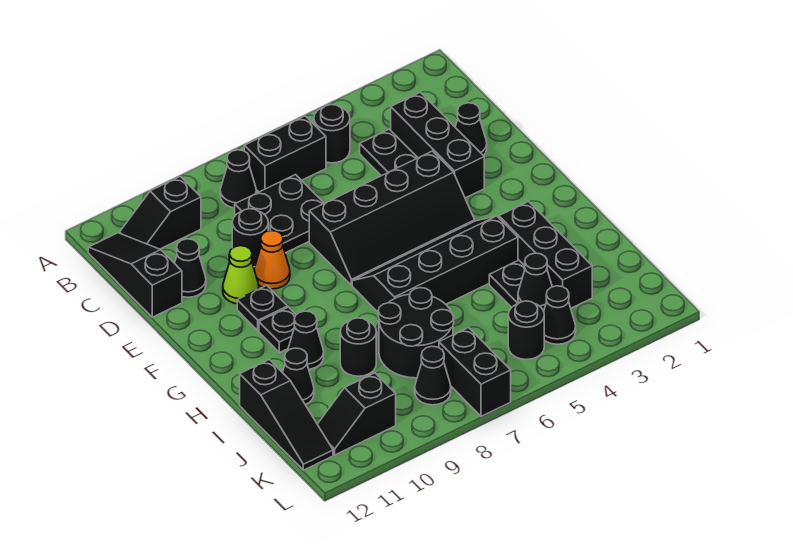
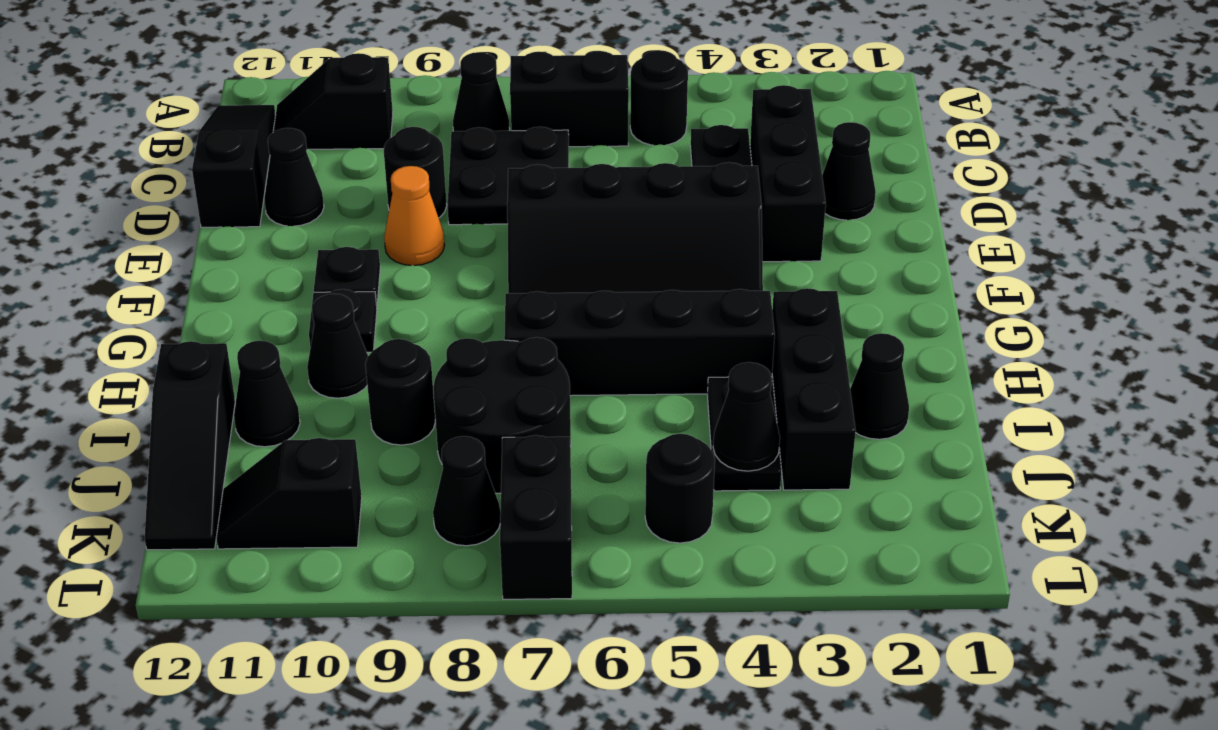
lime cone E10 level 1 -> none
black cone K4 level 1 -> black cone I2 level 1

